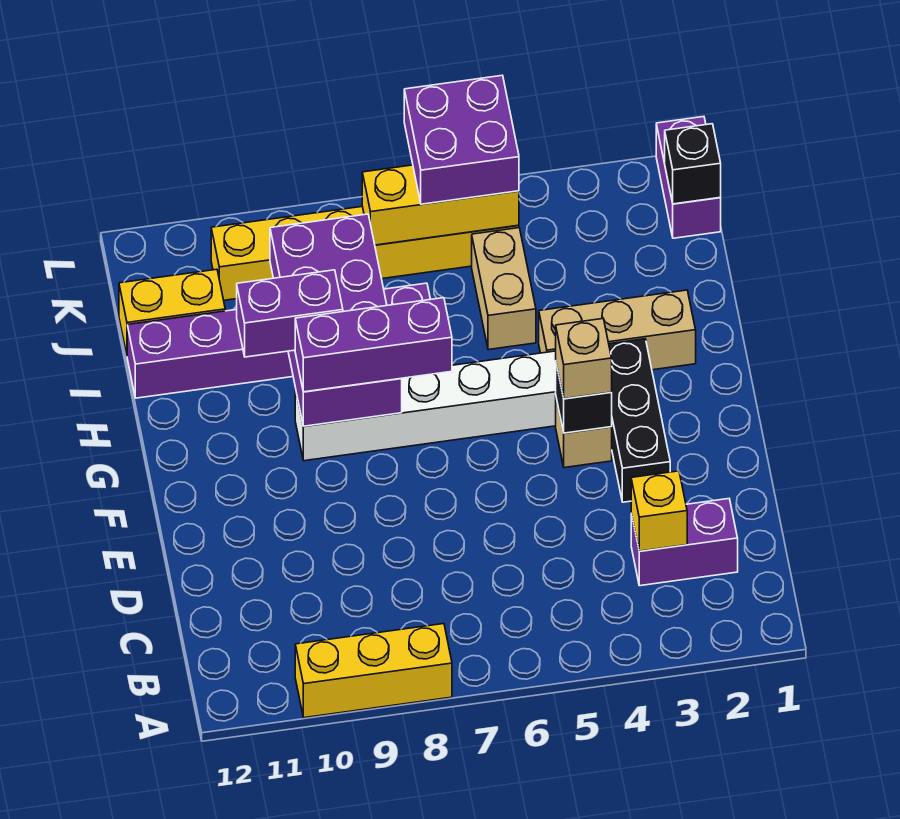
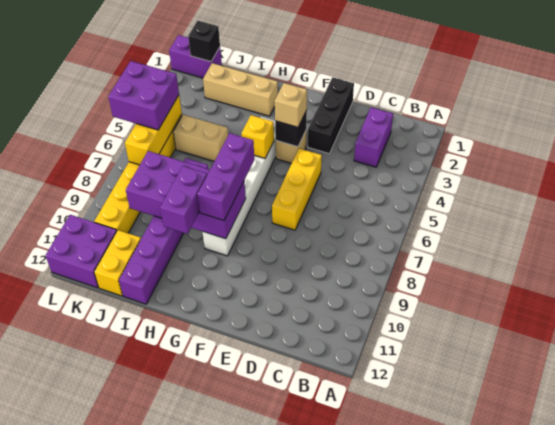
yellow brick A8:A10 level 1 -> yellow brick E5:E7 level 1
yellow brick C3 level 2 -> yellow brick G5 level 2
black brick E3:G3 level 1 -> black brick E1:E3 level 1
tan brick H2:H4 level 1 -> tan brick H2:J2 level 1
none -> purple brick K11:L12 level 1

